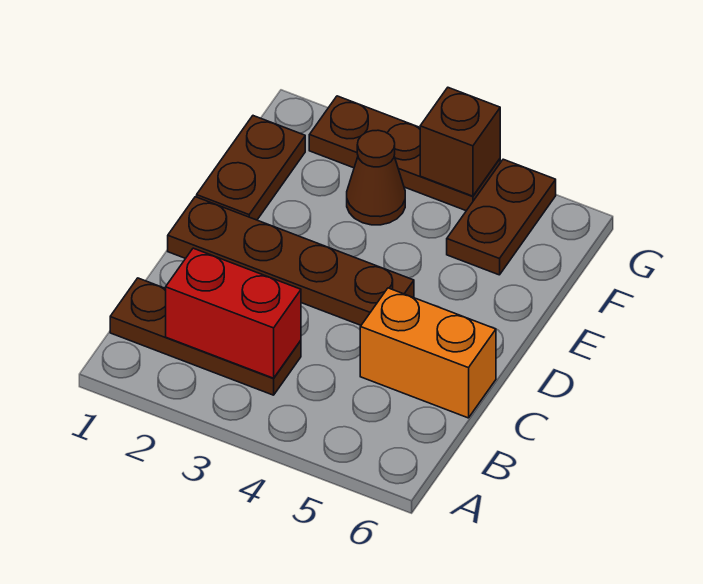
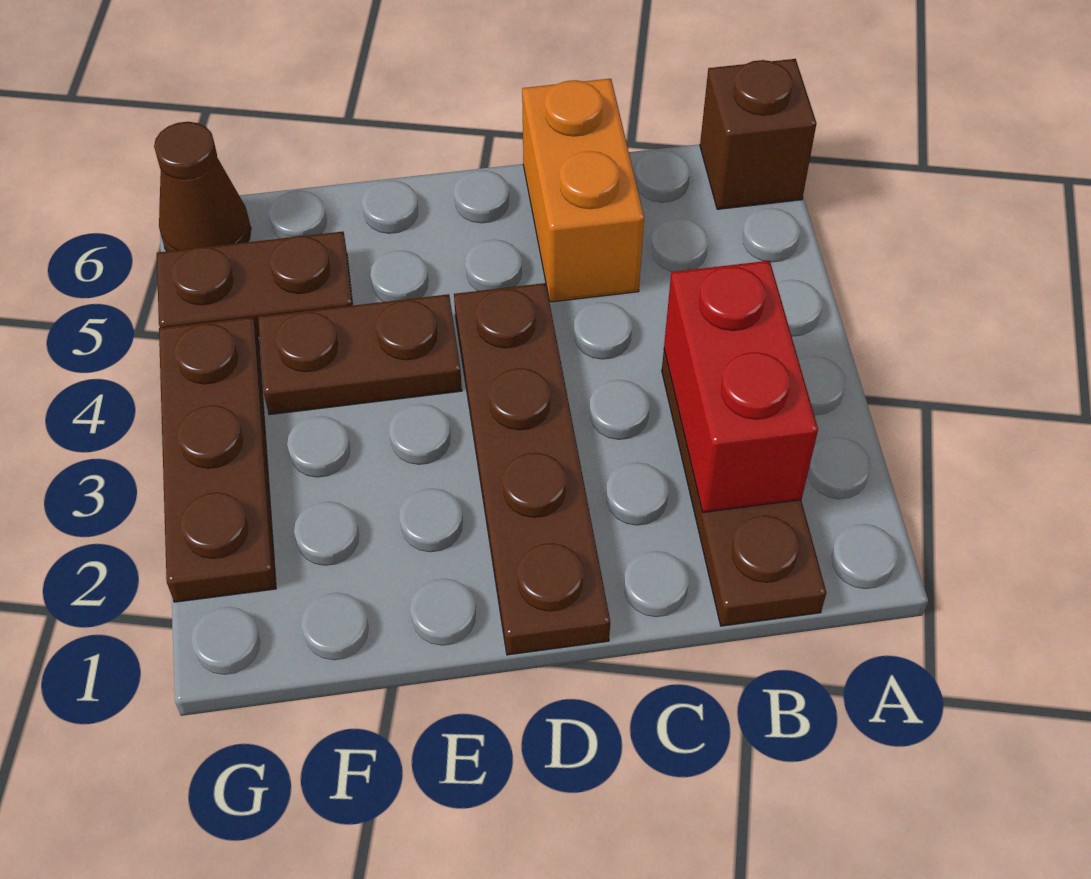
brown plate E1:F1 level 1 -> brown plate E4:F4 level 1
brown cone F3 level 1 -> brown cone G6 level 1
brown brick G4 level 2 -> brown brick A6 level 1

